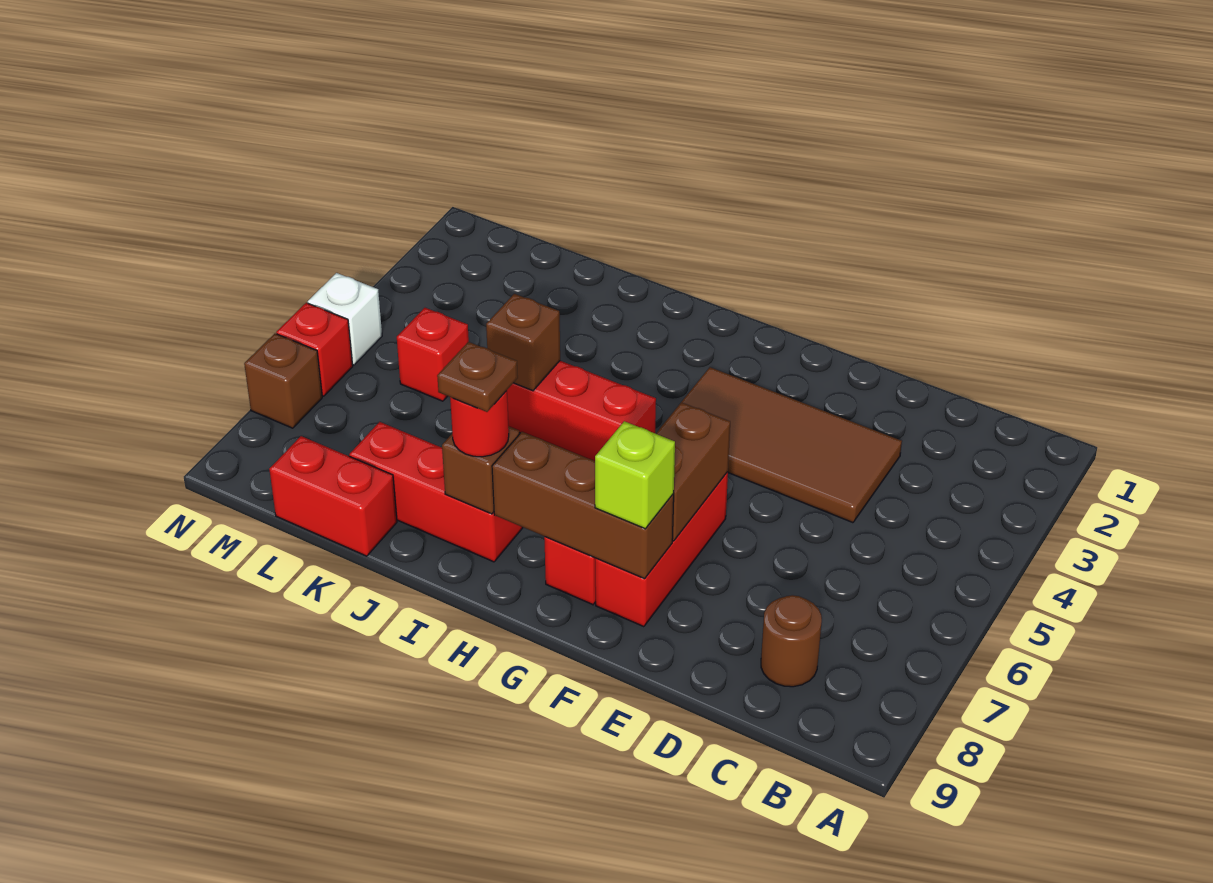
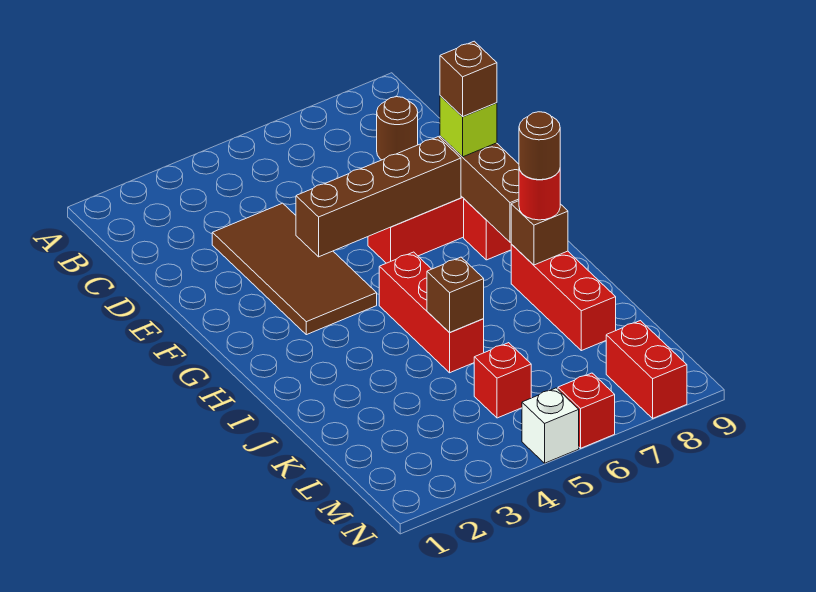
brown brick F6:F7 level 2 -> brown brick F4:F7 level 2
brown plate I8 level 4 -> brown round brick I8 level 4
red brick K9:L9 level 1 -> red brick M8:N8 level 1
brown brick N7 level 1 -> brown brick F8 level 4

